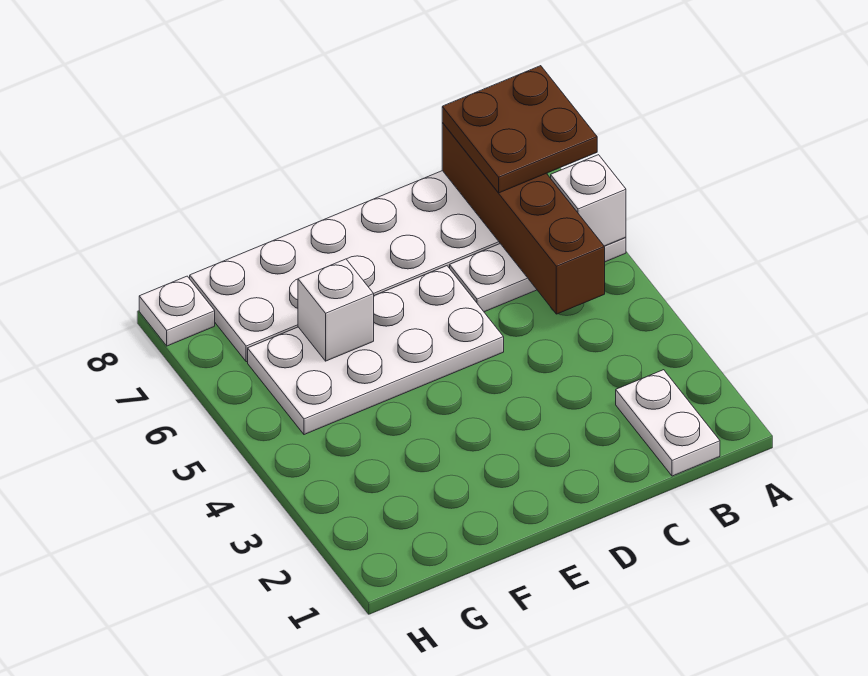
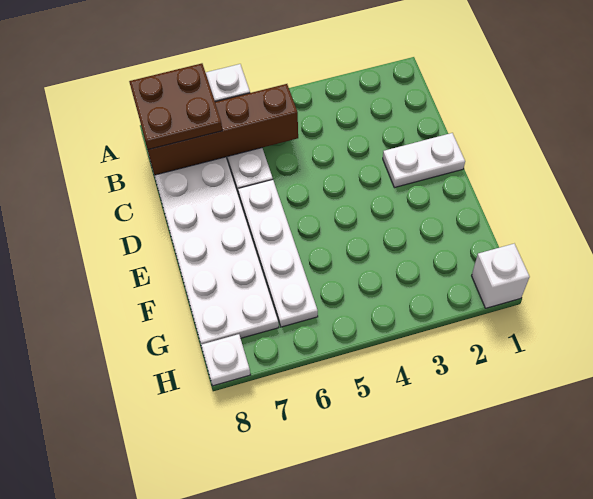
white plate B1:B2 level 1 -> white plate D1:D2 level 1
white plate D5:G6 level 1 -> white plate D6:G6 level 1
white brick F6 level 2 -> white brick H1 level 1

